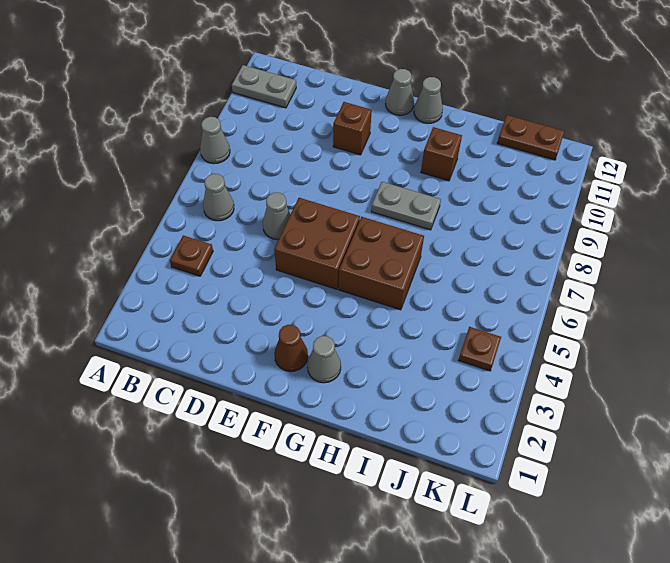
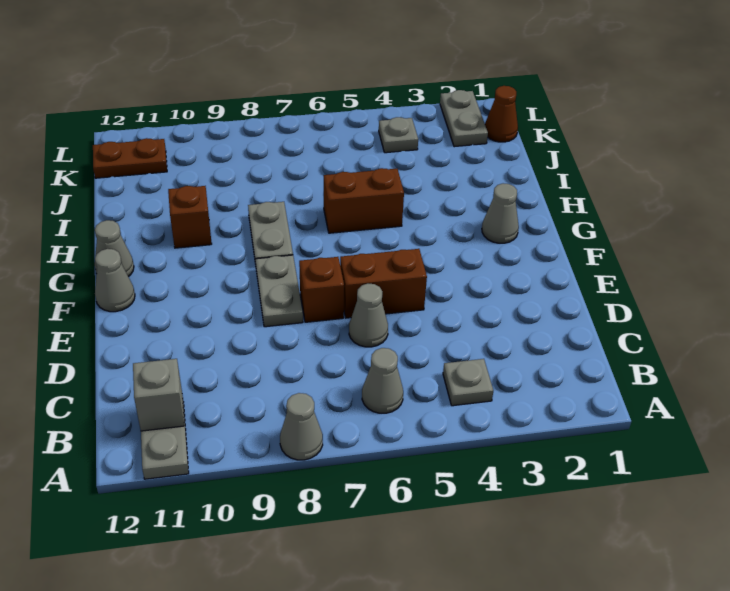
brown plate B4 level 1 -> grey plate B4 level 1
none -> grey brick B11 level 2
brown brick E5:F6 level 1 -> brown brick E5:E6 level 1
none -> grey plate E8:F8 level 1
brown brick E10 level 1 -> brown brick E7 level 1
brown cone F2 level 1 -> brown cone K1 level 1
brown brick G5:H6 level 1 -> brown brick H5:H6 level 1
brown plate J12:K12 level 1 -> brown plate K11:K12 level 1
none -> grey plate K2:L2 level 1
brown plate K4 level 1 -> grey plate K4 level 1

